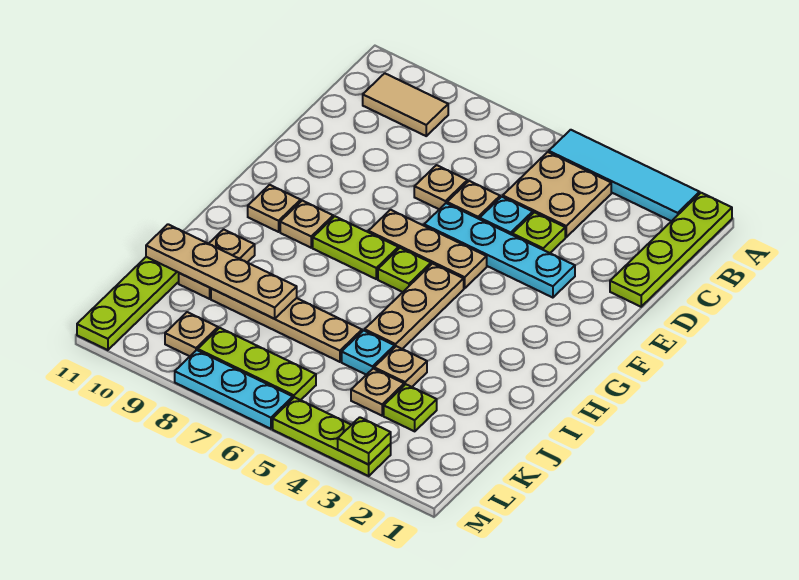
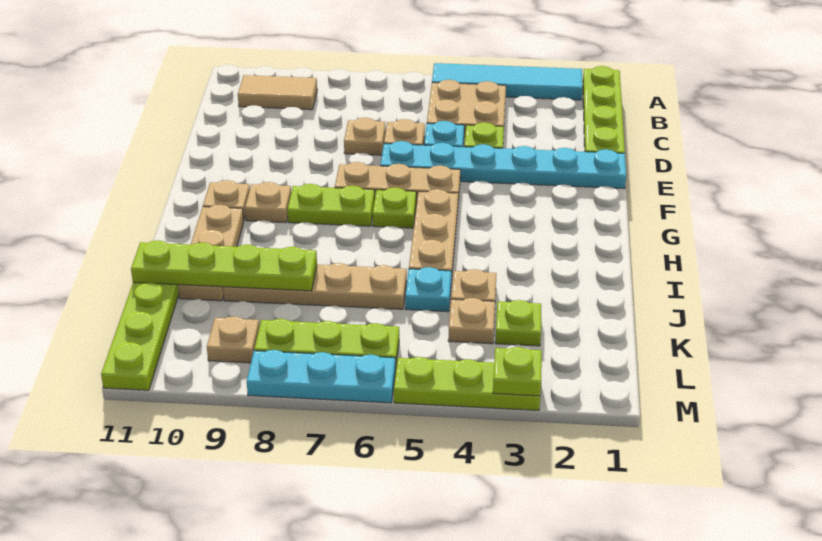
cyan plate E3:E6 level 1 -> cyan plate E1:E6 level 1
tan plate I10:J10 level 1 -> tan plate H10:J10 level 1
tan plate J8:J11 level 2 -> lime plate J8:J11 level 2

